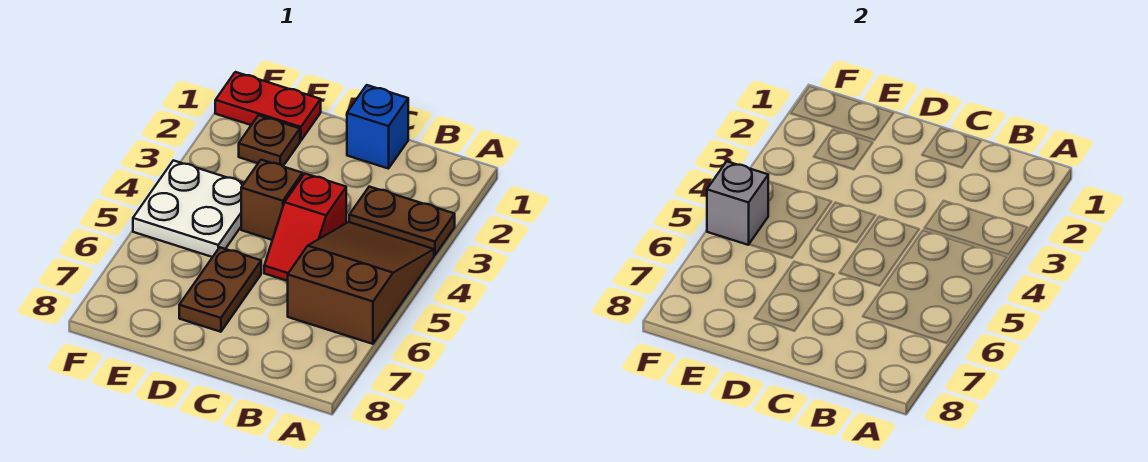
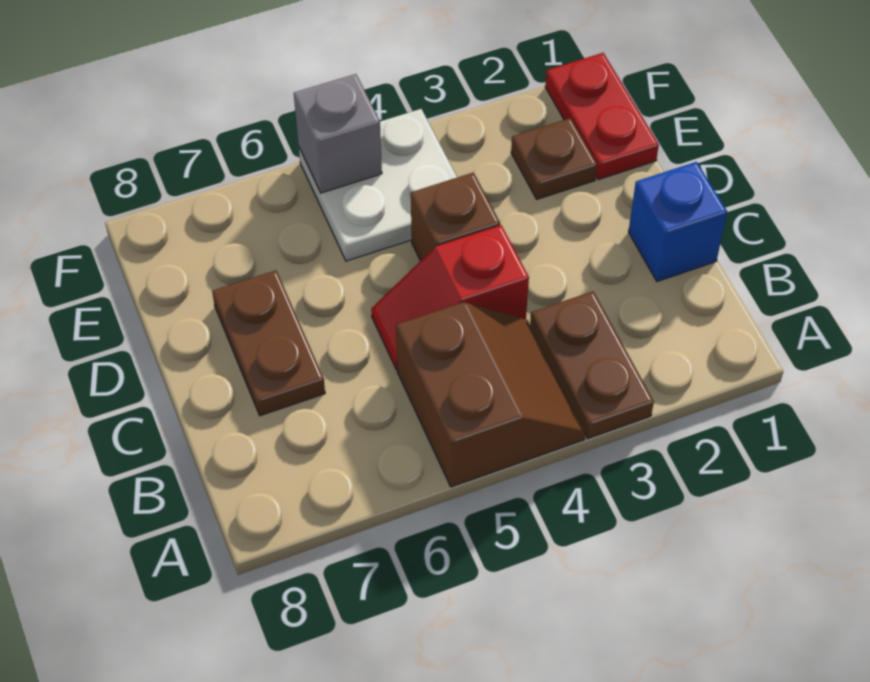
brown slope A4:B6 level 1 top 6 -> brown slope A4:B5 level 1 top 5
brown plate D6:D7 level 1 -> brown plate C7:D7 level 1

